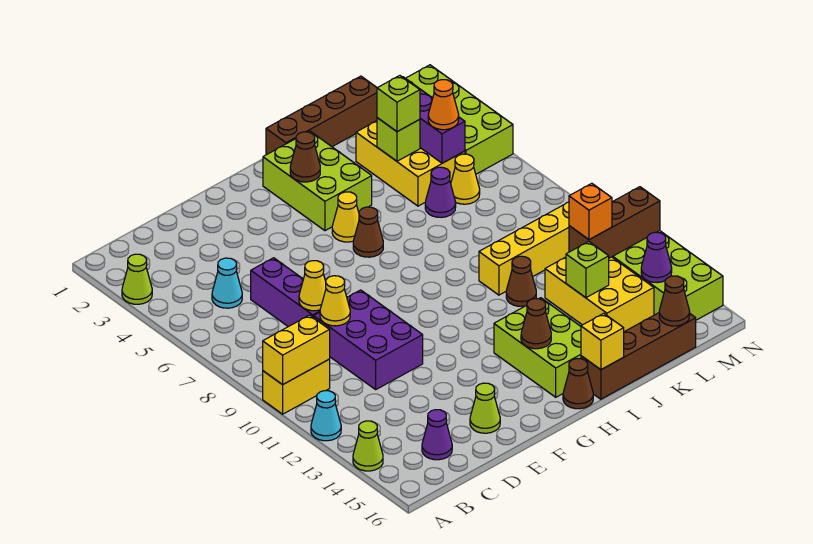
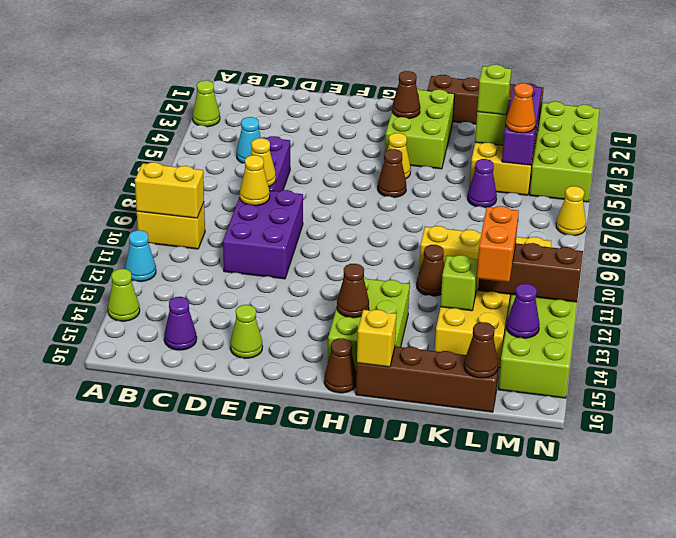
yellow cone L6 level 1 -> yellow cone N7 level 1
orange brick L12 level 3 -> orange brick L12:L13 level 3

